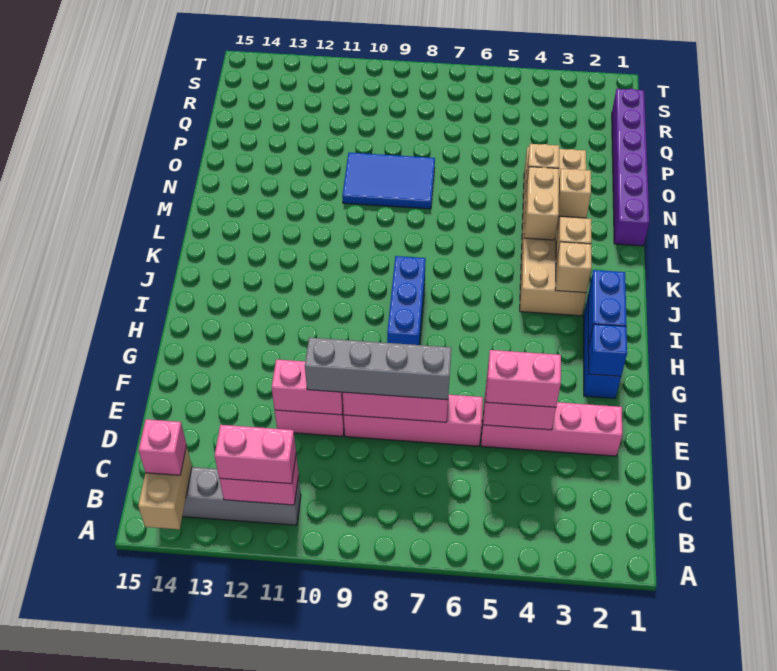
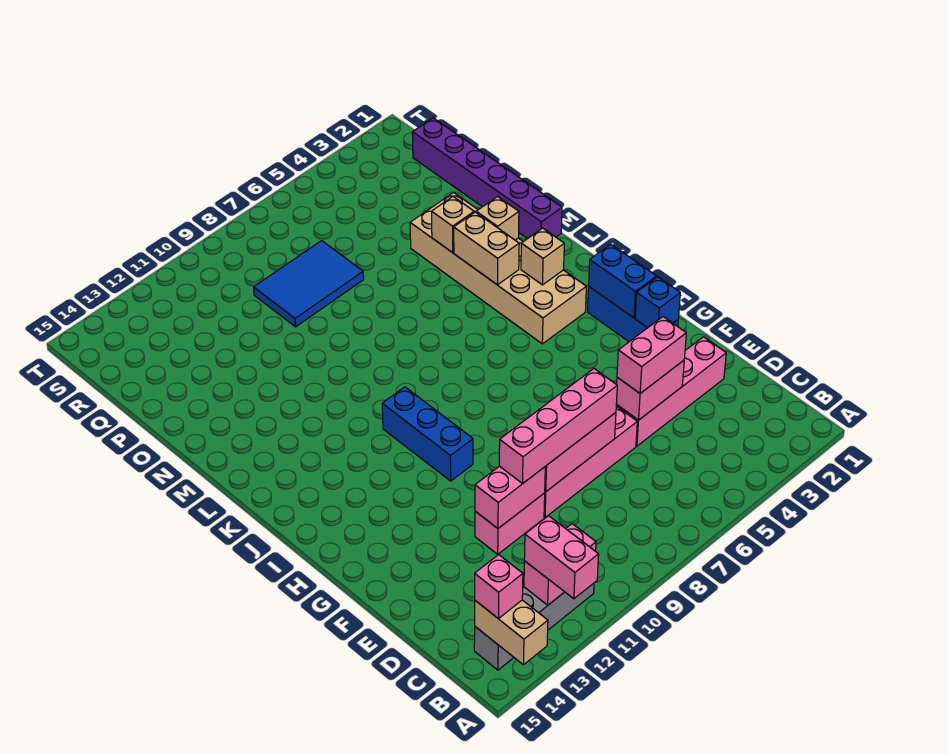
pink brick B11:B12 level 3 -> pink brick A12:B12 level 3
grey brick E7:E10 level 3 -> pink brick E7:E10 level 3
blue brick H8:J8 level 1 -> blue brick H10:J10 level 1
tan brick J3 level 2 -> none
blue tile N8:O10 level 1 -> blue tile P7:Q9 level 1

